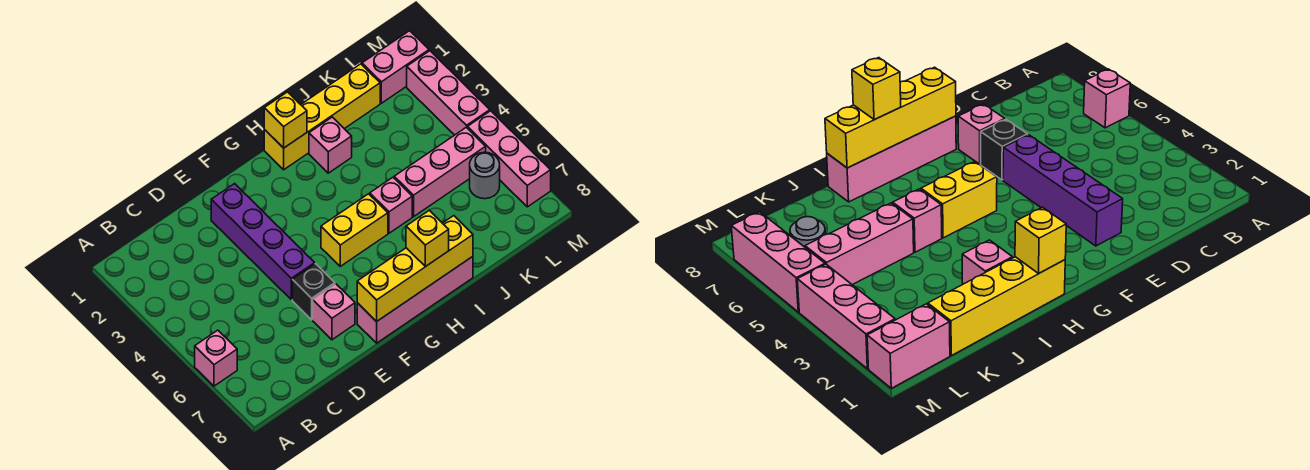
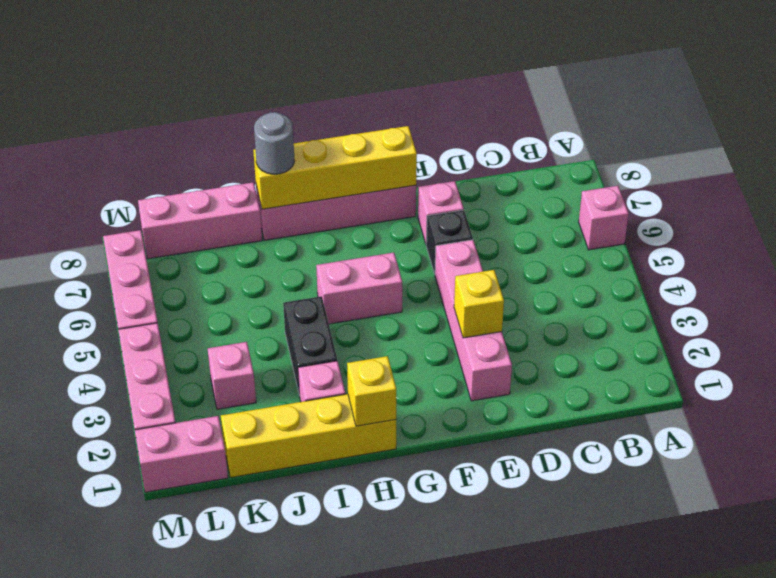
purple brick E2:E5 level 1 -> pink brick E2:E5 level 1
yellow brick G5:H5 level 1 -> pink brick G5:H5 level 1
yellow brick H8 level 3 -> yellow brick E3 level 2
none -> black brick I3:I4 level 1
pink brick I5 level 1 -> pink brick K3 level 1
pink brick J5:L5 level 1 -> pink brick J8:L8 level 1
grey round brick L6 level 1 -> grey round brick I8 level 3

